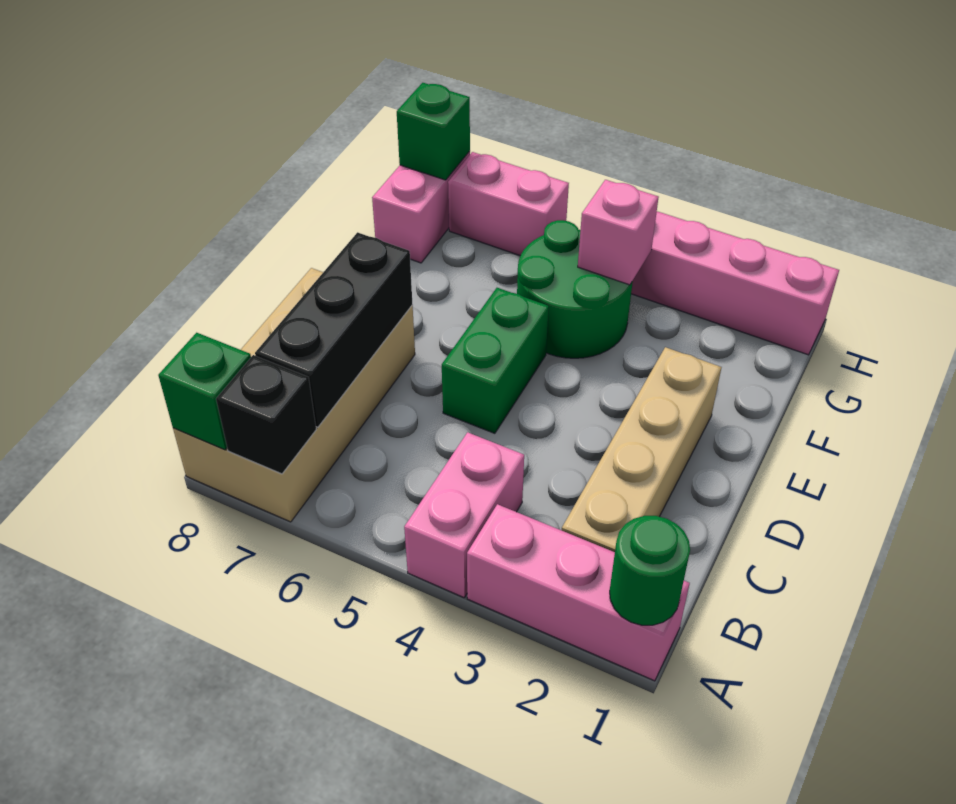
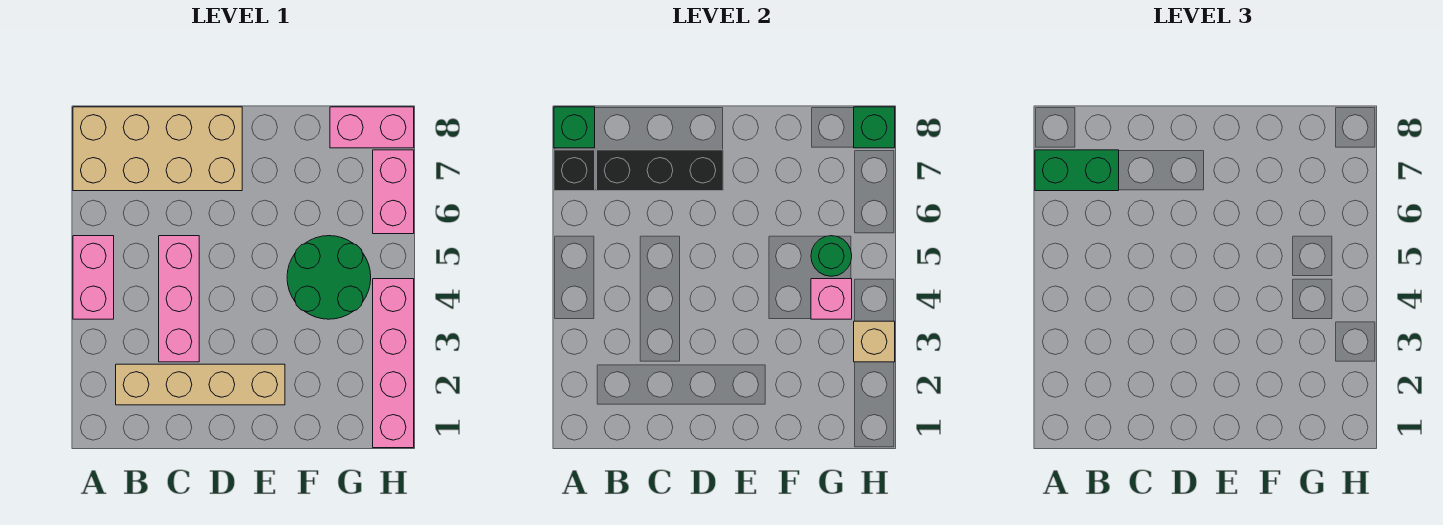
pink brick A1:A3 level 1 -> pink brick C3:C5 level 1
green round brick A1 level 2 -> green round brick G5 level 2
pink brick A4:B4 level 1 -> pink brick A4:A5 level 1
green brick D5:E5 level 1 -> green brick A7:B7 level 3
none -> tan brick H3 level 2

